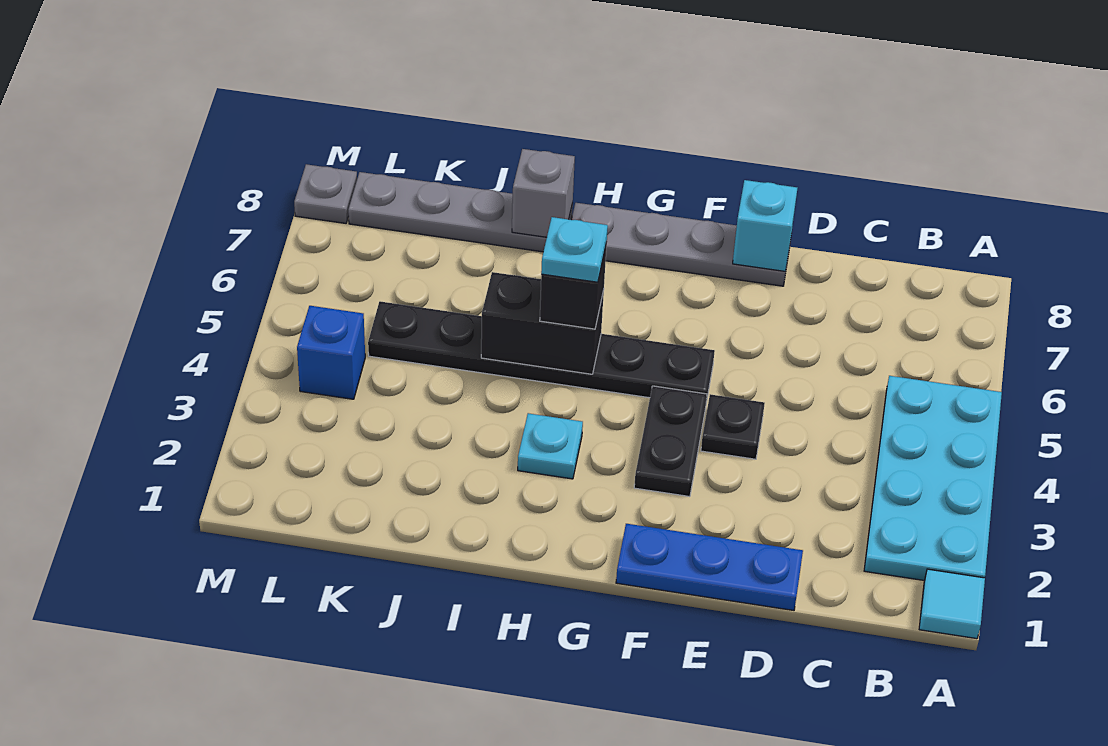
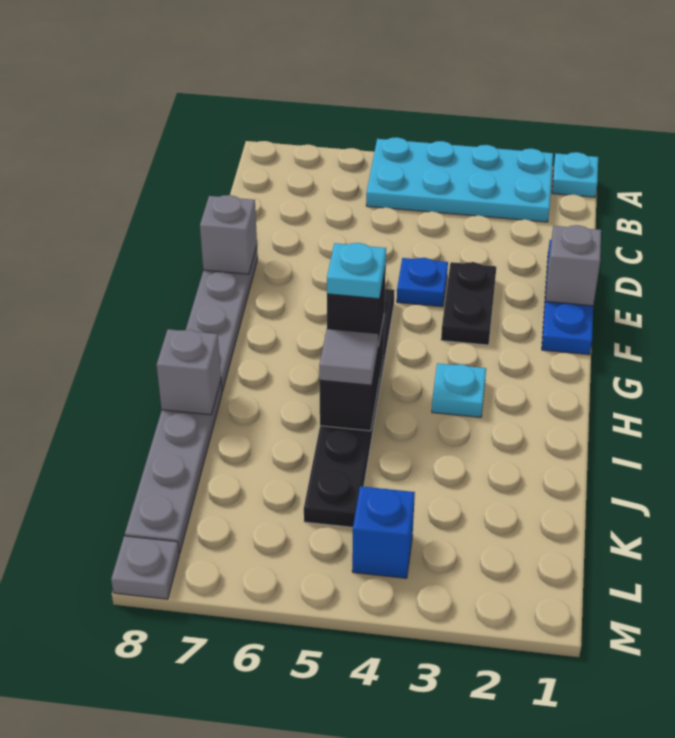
cyan tile A1 level 1 -> cyan plate A1 level 1
none -> grey brick E1 level 2
black plate E4 level 1 -> blue plate E4 level 1
cyan brick E8 level 2 -> grey brick E8 level 2
black plate F3:F4 level 1 -> black plate E3:F3 level 1
none -> grey tile I5 level 3

